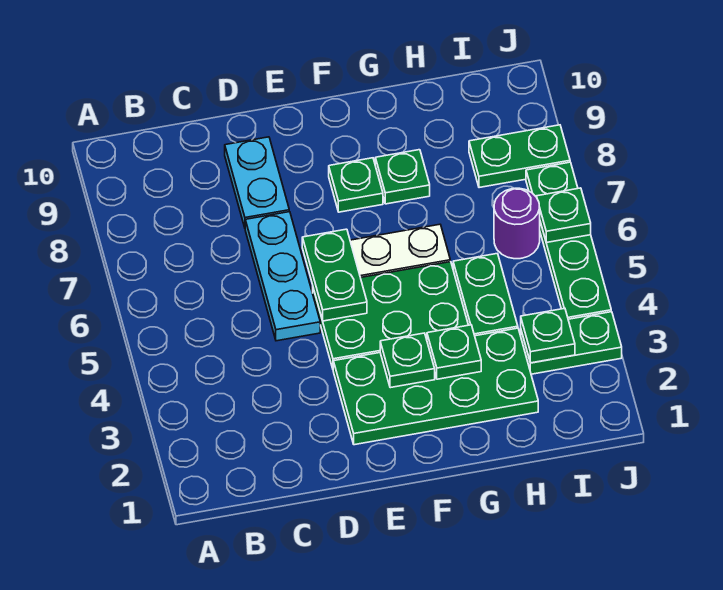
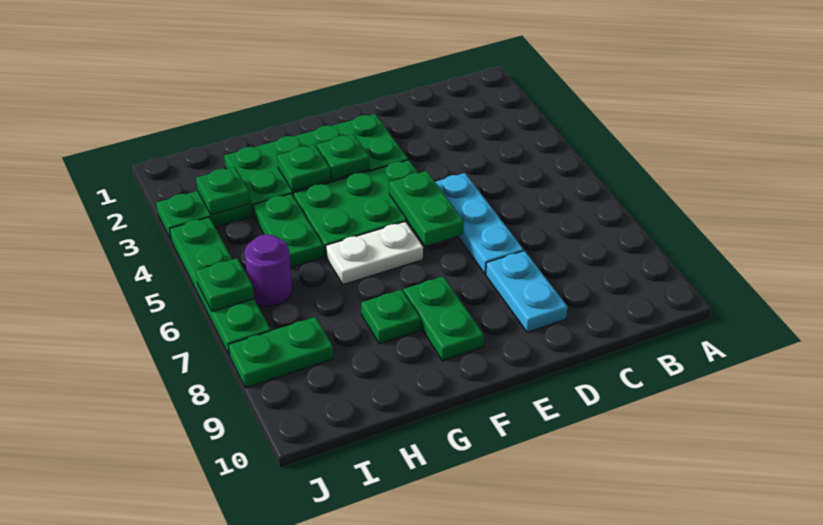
green plate F8 level 1 -> green plate F8:F9 level 1

